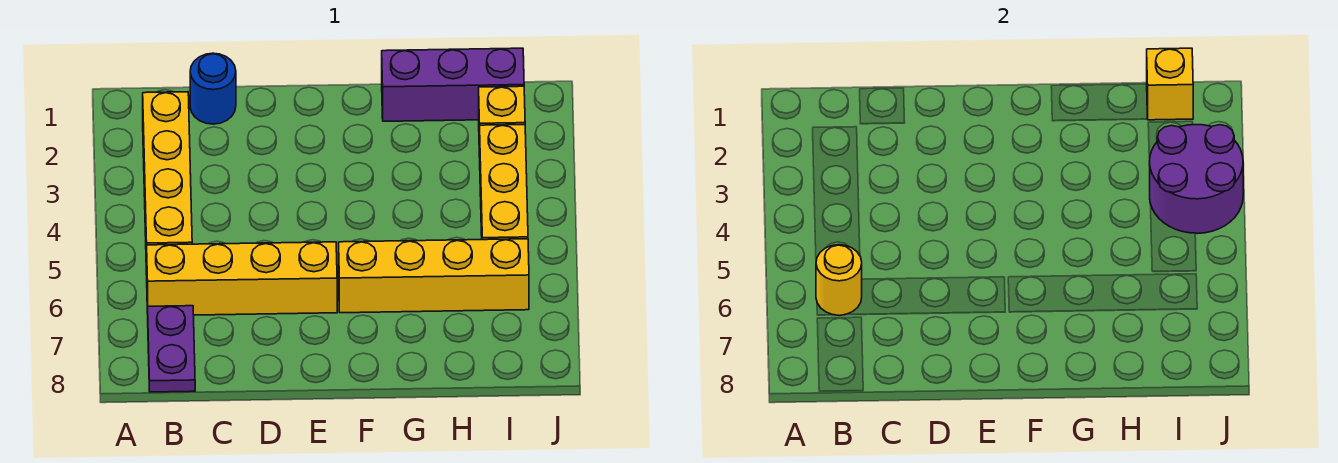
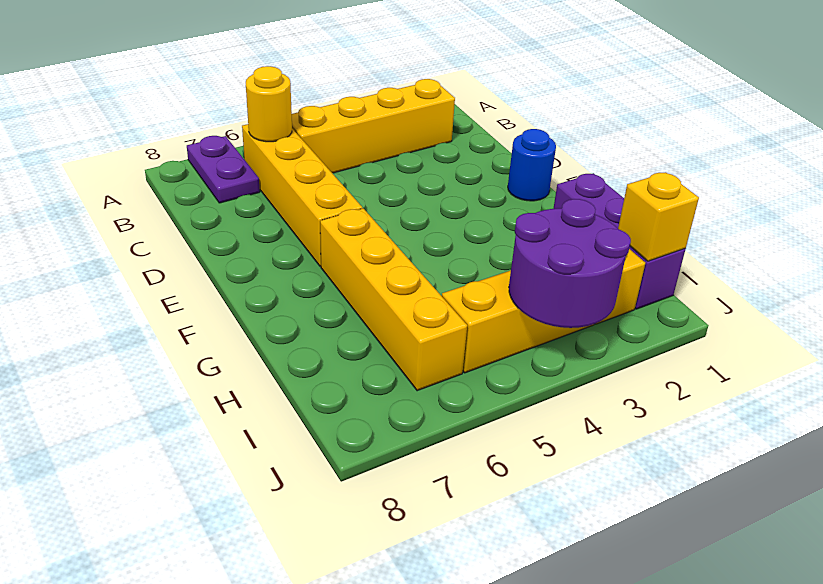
purple plate B7:B8 level 1 -> purple plate A7:B7 level 1
blue round brick C1 level 1 -> blue round brick E1 level 1

